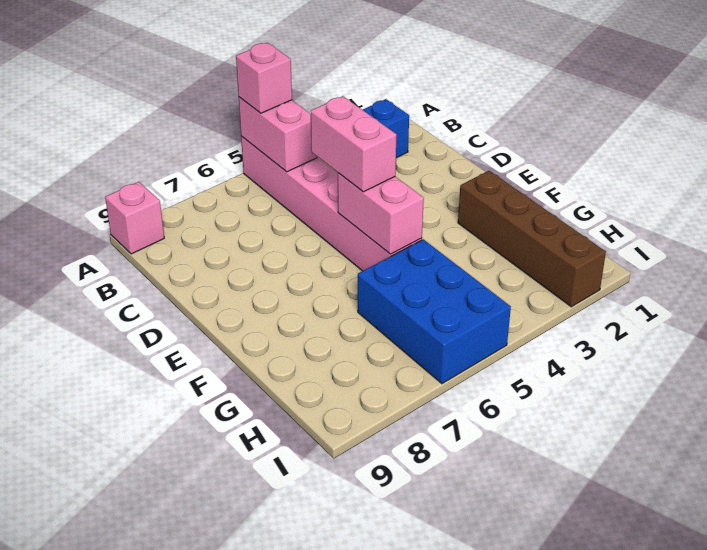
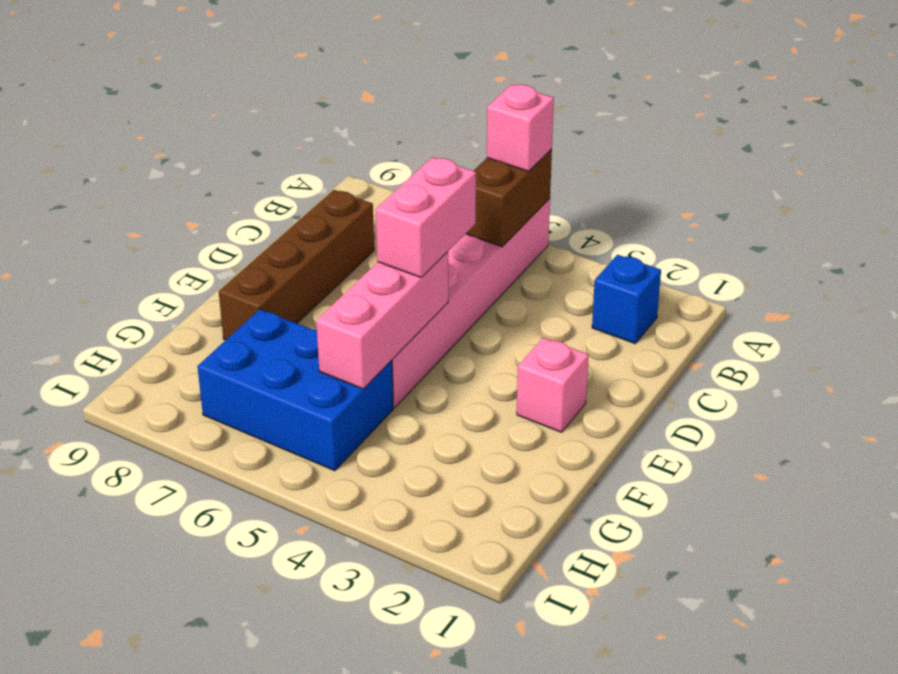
pink brick A5:B5 level 2 -> brown brick A5:B5 level 2
pink brick A9 level 1 -> pink brick E2 level 1
pink brick E5:F5 level 2 -> pink brick E5:G5 level 2
brown brick F2:I2 level 1 -> brown brick C8:F8 level 1
blue brick G5:I6 level 1 -> blue brick G5:H7 level 1

